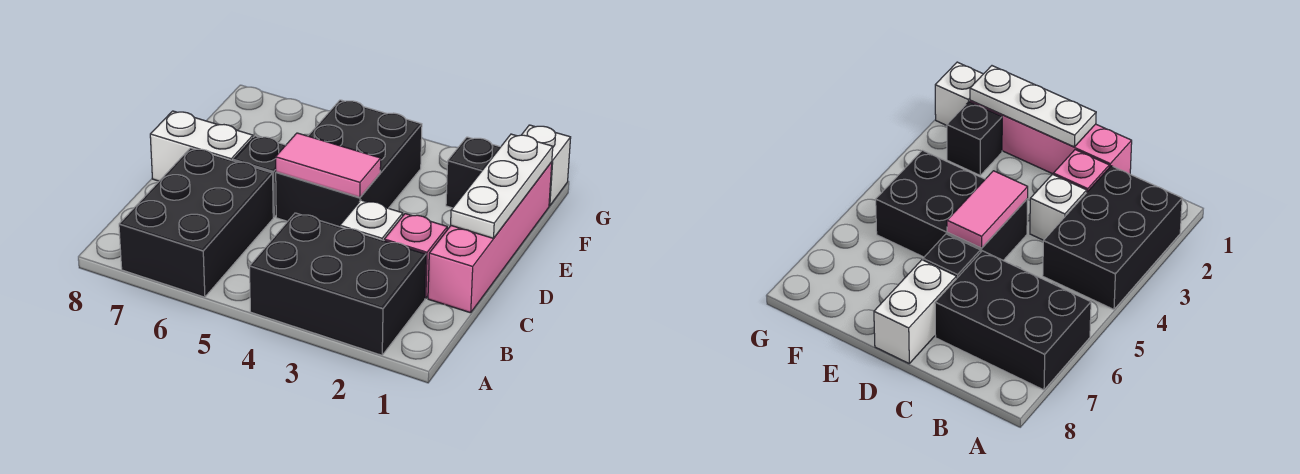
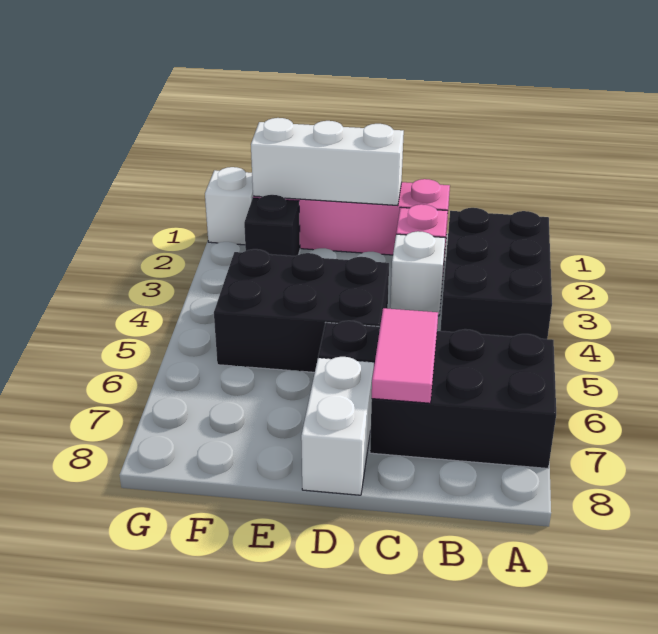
white plate D1:F1 level 2 -> white brick D1:F1 level 2
pink tile D4:D5 level 2 -> pink tile C6:C7 level 2

